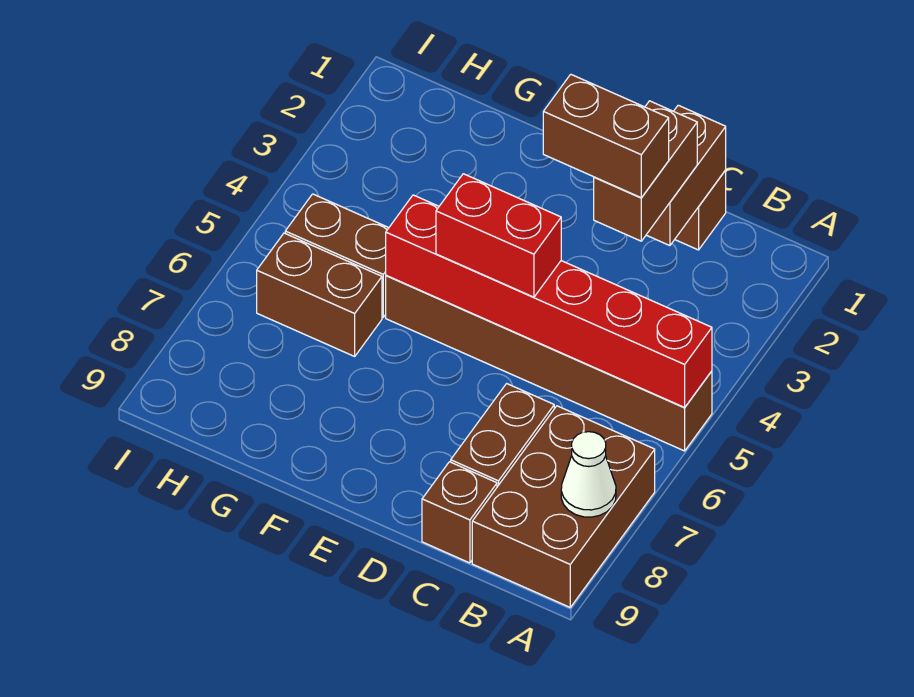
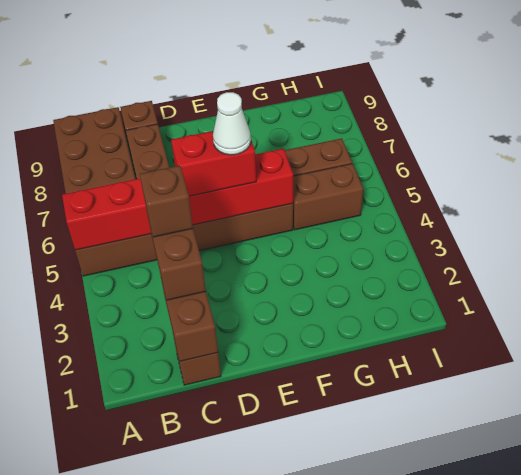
white cone A8 level 2 -> white cone E5 level 4
brown brick C3:D3 level 4 -> brown brick C3 level 4

